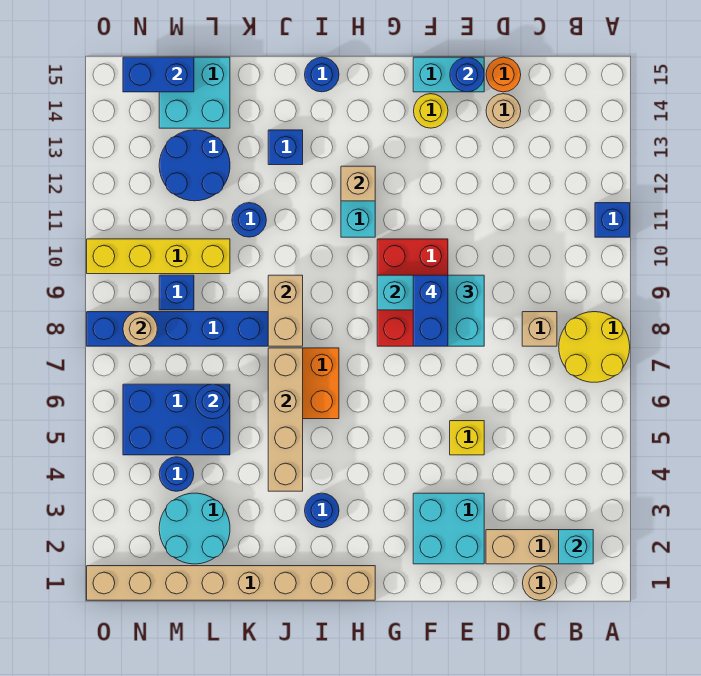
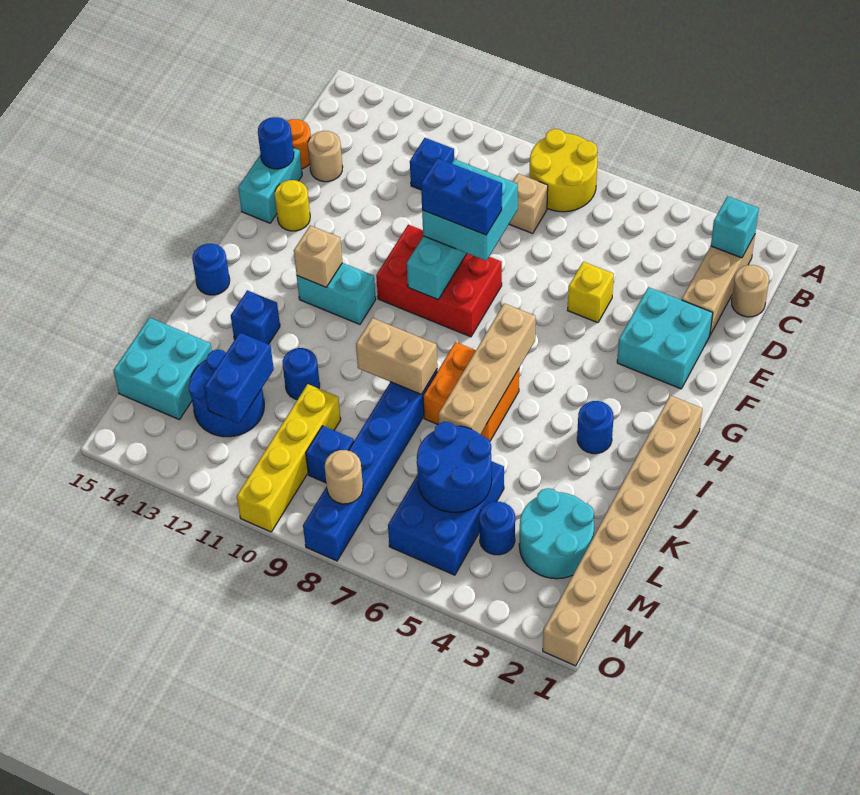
blue brick A11 level 1 -> blue brick C11 level 1
tan brick J4:J7 level 2 -> tan brick H6:K6 level 2
blue round brick L6 level 2 -> blue round brick L5:M6 level 2
blue brick M15:N15 level 2 -> blue brick L12:M12 level 2

